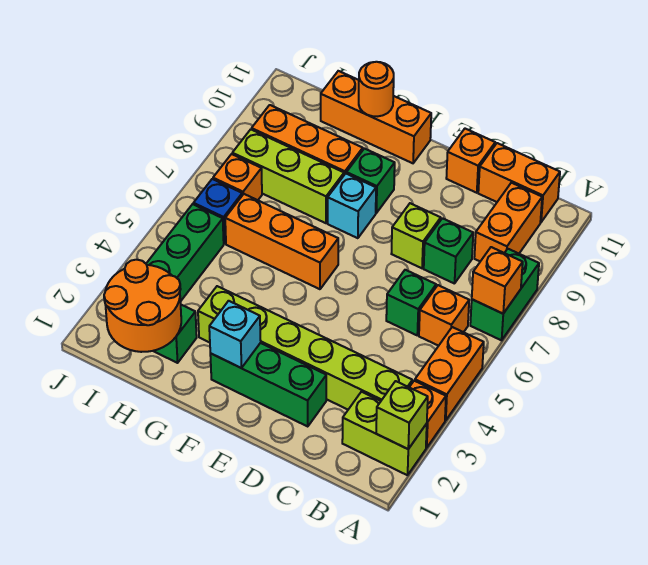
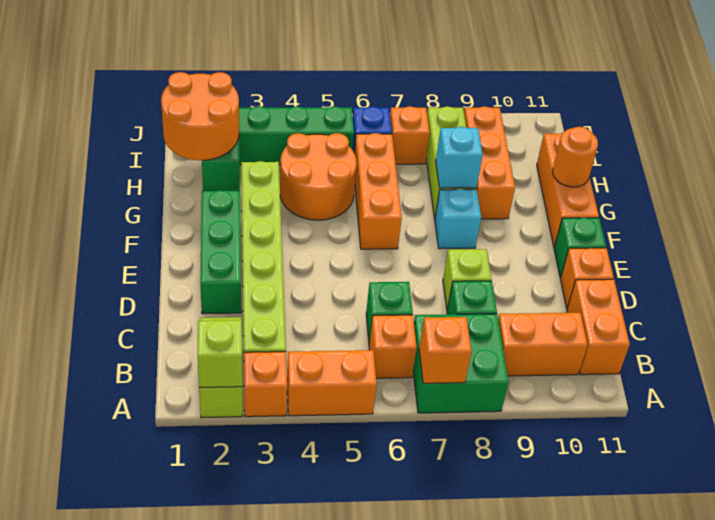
green brick A7:A8 level 1 -> green brick A7:B8 level 1
cyan brick F2 level 2 -> cyan brick G8 level 2
green brick F9 level 1 -> green brick E11 level 1
none -> orange round brick G4:H5 level 1

